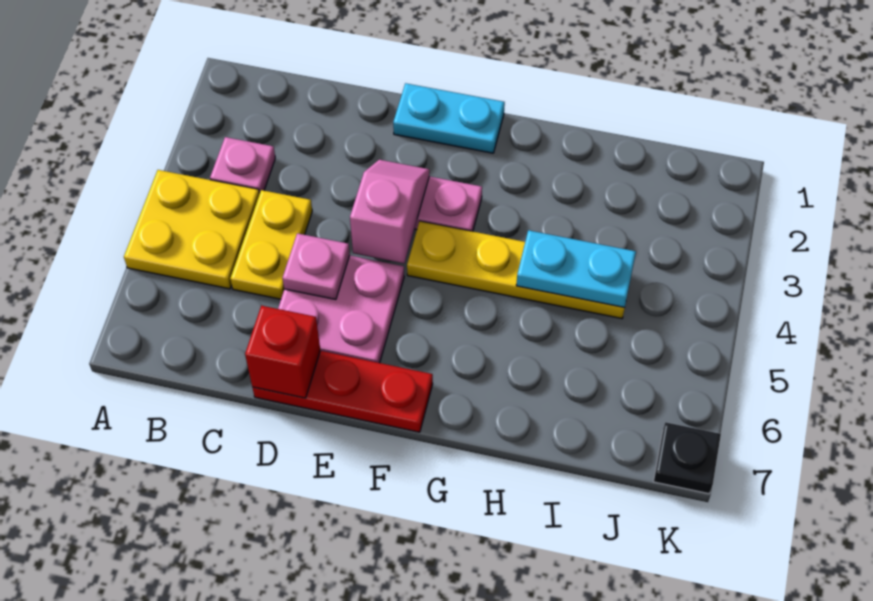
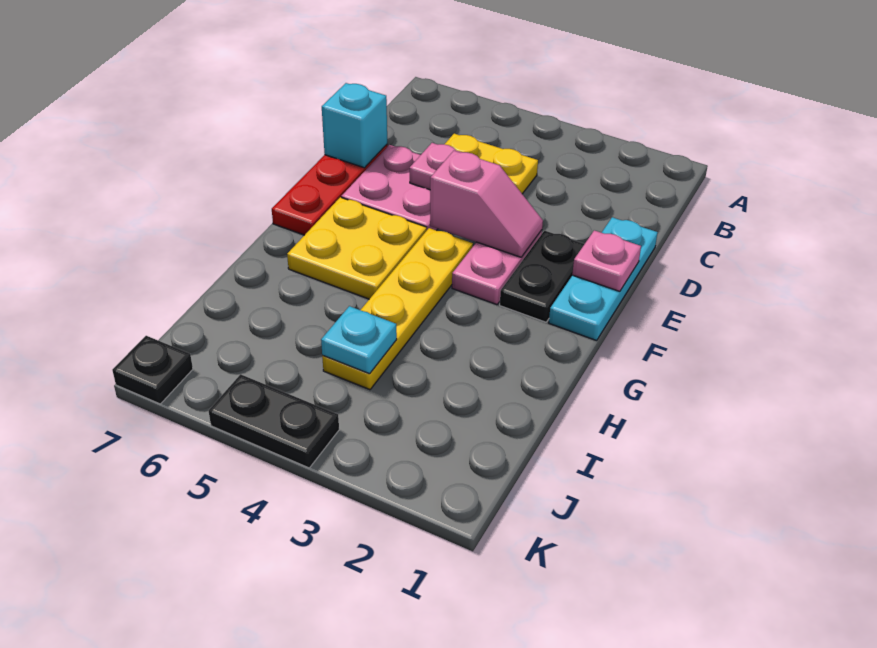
yellow plate A4:B5 level 1 -> yellow plate F5:G6 level 1
pink plate B3 level 1 -> pink plate E1 level 2
red brick D7 level 2 -> cyan brick D7 level 2
cyan plate E1:F1 level 1 -> cyan plate D1:F1 level 1
none -> black plate E2:F2 level 1
cyan plate H4:I4 level 2 -> cyan plate I4 level 2
none -> black plate K4:K5 level 1

